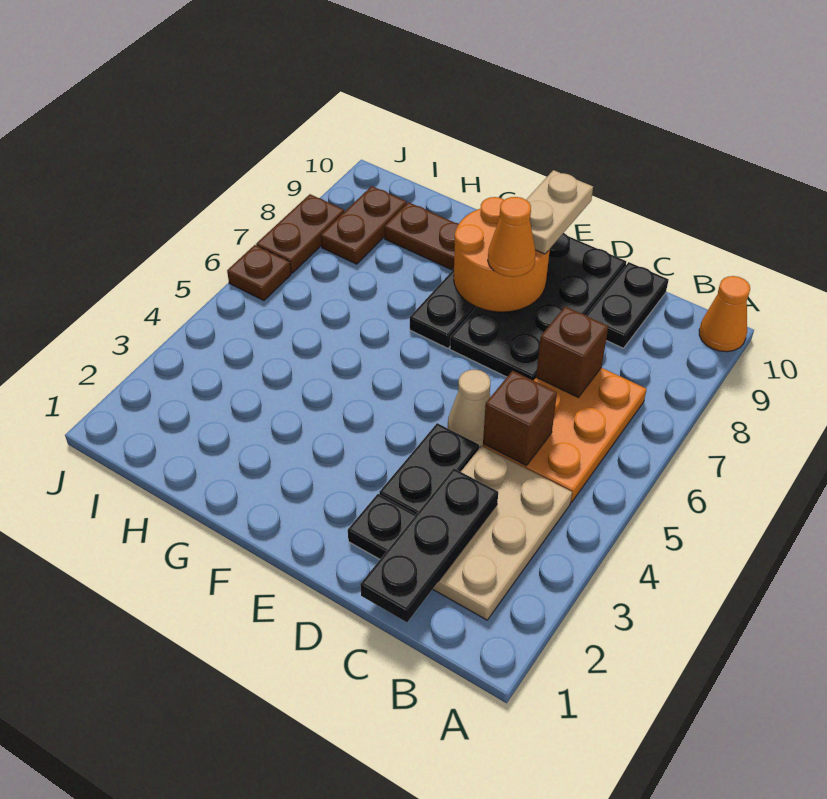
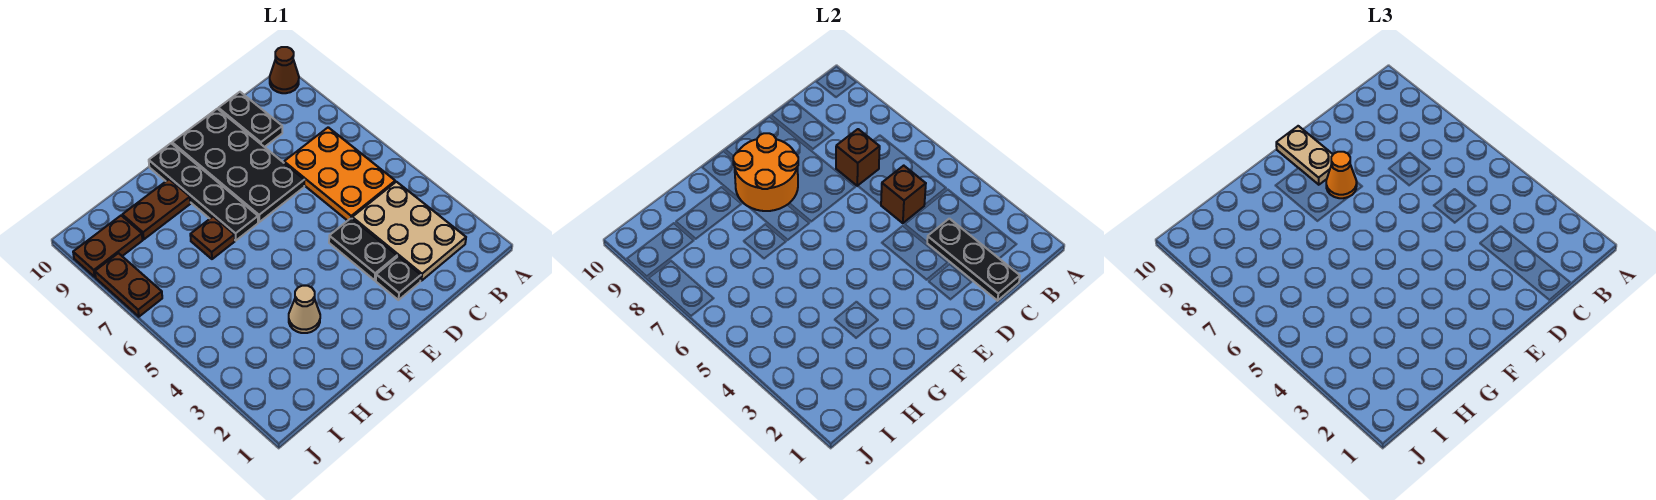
orange cone A10 level 1 -> brown cone A10 level 1
tan cone D5 level 1 -> tan cone G3 level 1
brown plate I8:I9 level 1 -> brown plate I9:J9 level 1
brown plate J6 level 1 -> brown plate G7 level 1

